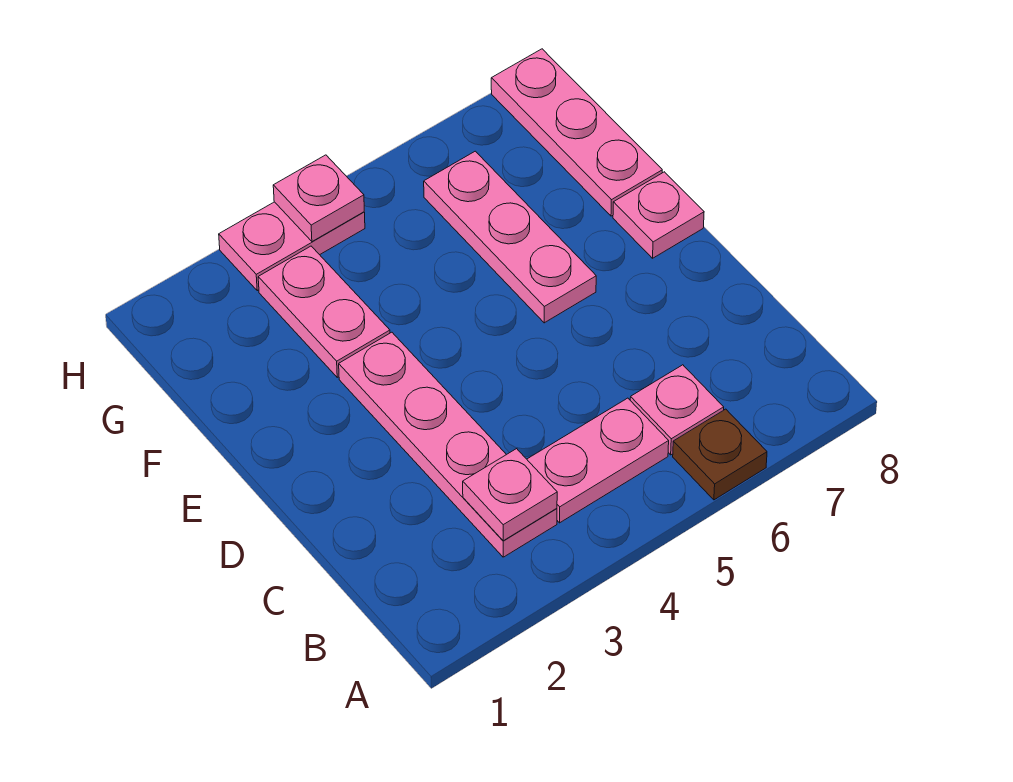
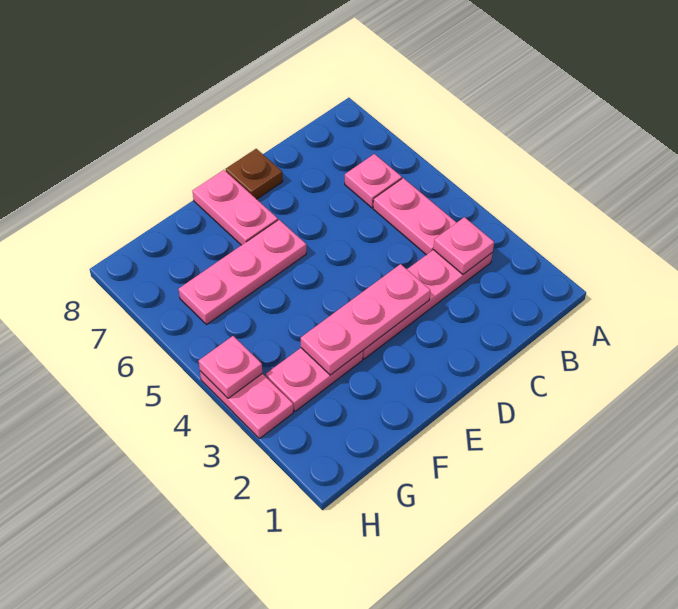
brown plate A6 level 1 -> brown plate D8 level 1
pink plate E8 level 1 -> pink plate E7:E8 level 1
pink plate F8:H8 level 1 -> pink plate D3:F3 level 2

